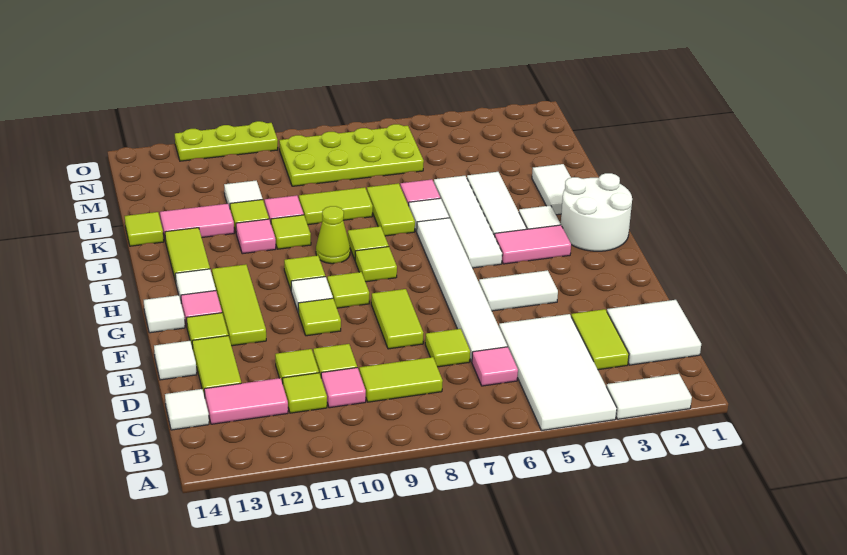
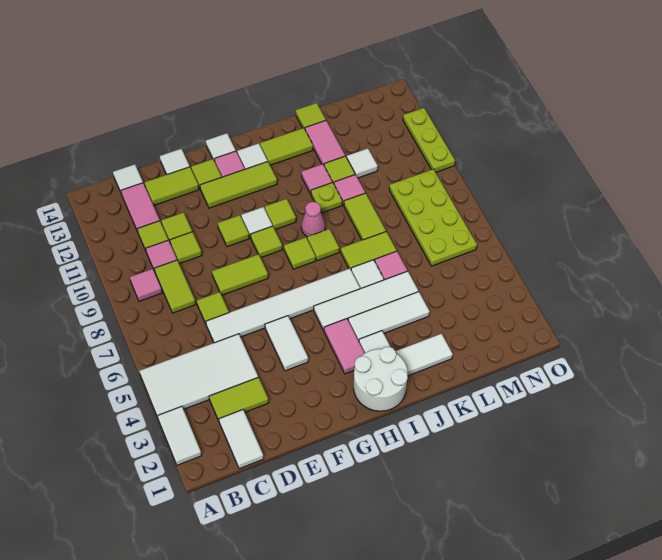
white tile C1:D2 level 1 -> white tile C1:C2 level 1
pink tile C6 level 1 -> pink tile B9 level 1
lime cone I9 level 1 -> pink cone I9 level 1
lime tile J10 level 1 -> lime plate J10 level 1

